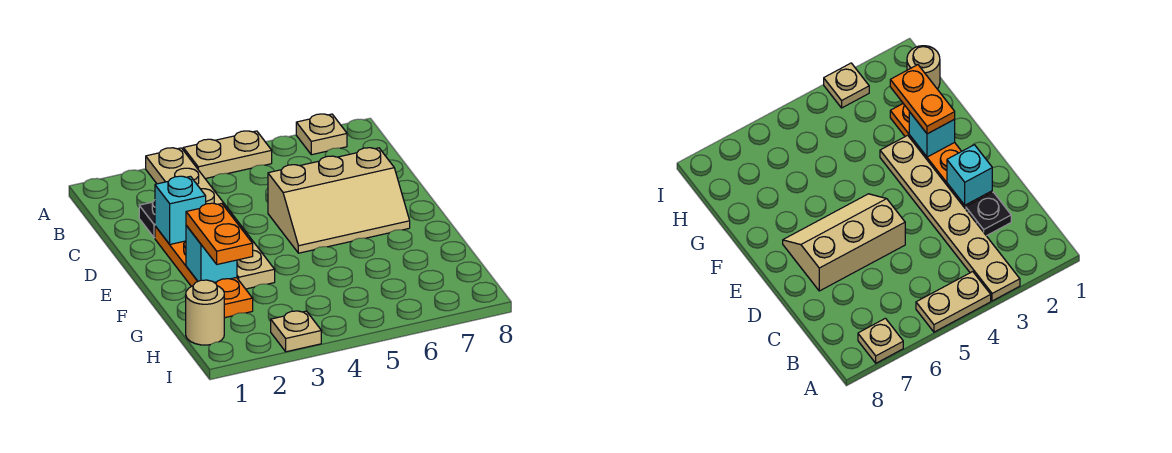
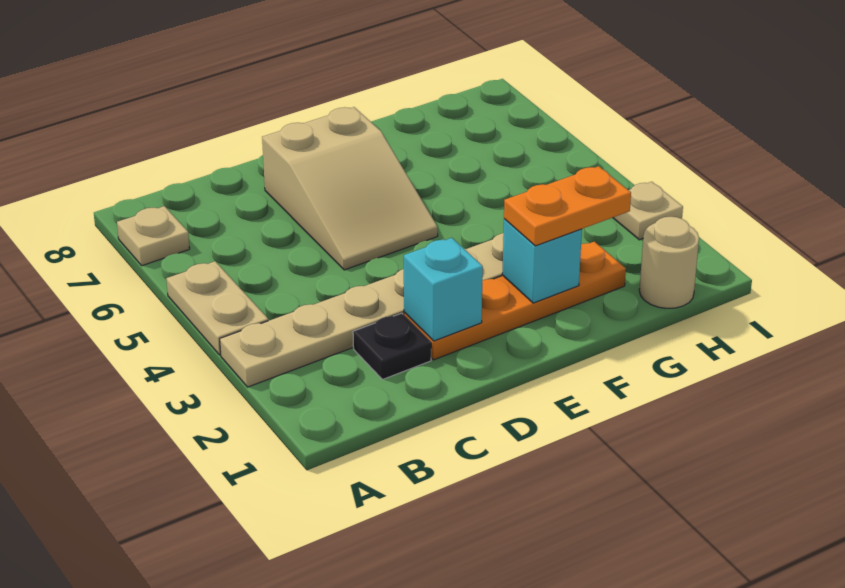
tan slope D5:E7 level 1 top D -> tan slope D5:E7 level 1 top 7

